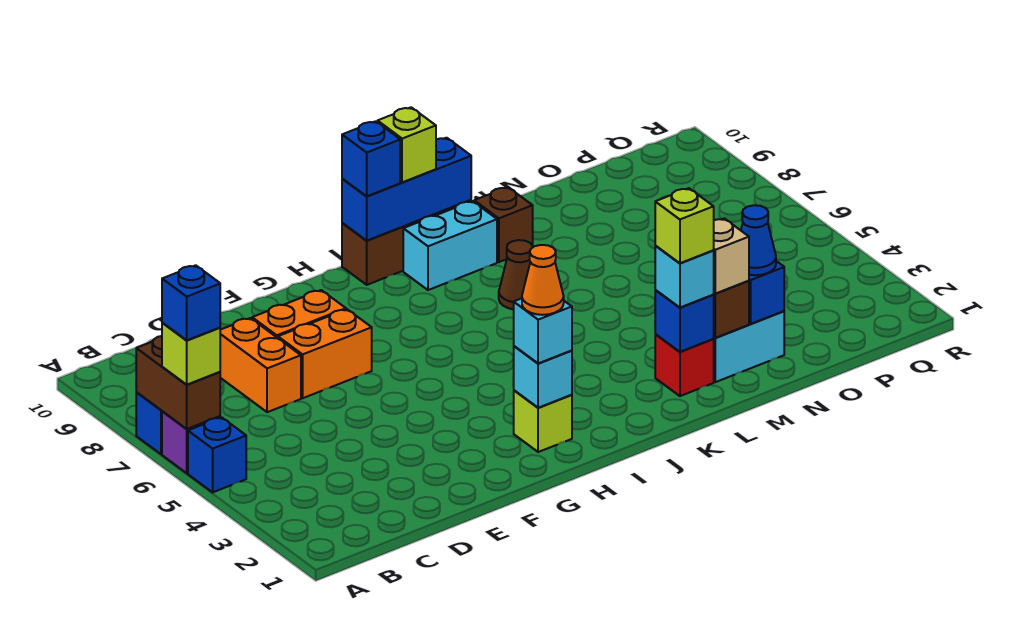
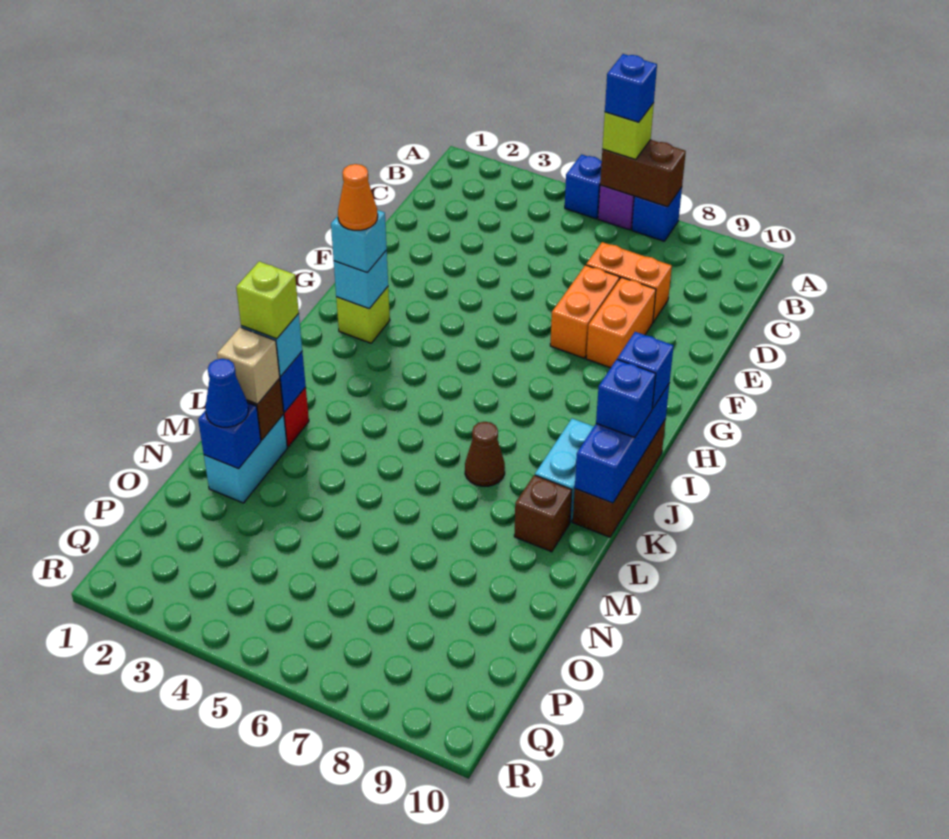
lime brick J10 level 3 -> blue brick J10 level 3

